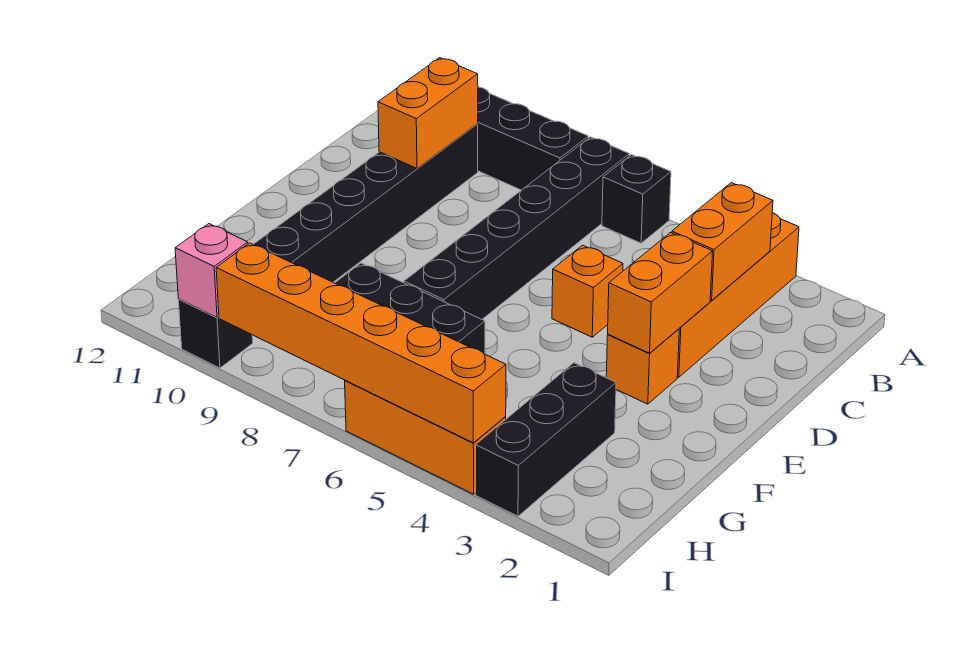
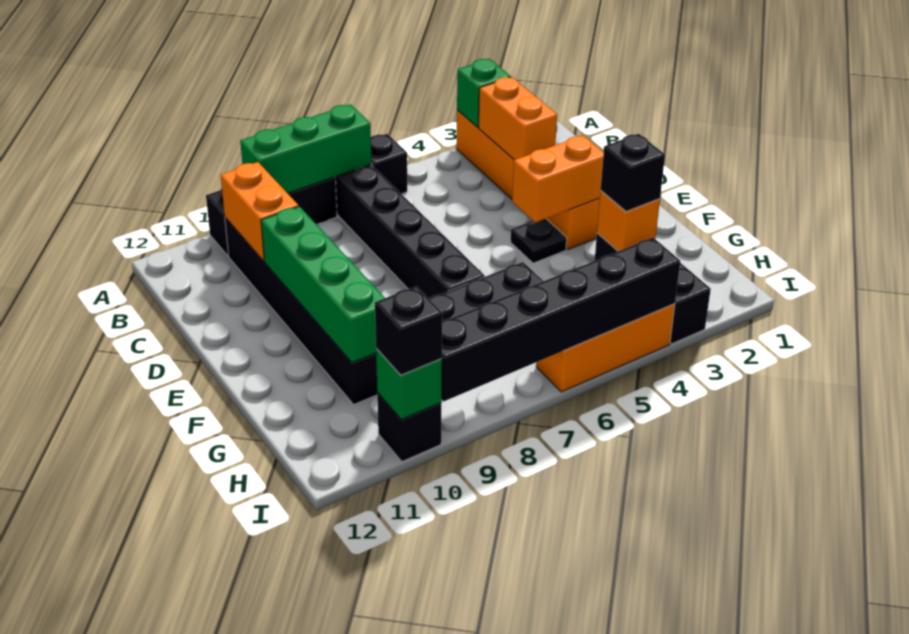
none -> green brick A3 level 2
none -> green brick A7:A9 level 2
orange brick D3:E3 level 2 -> orange brick E3:E4 level 2
orange brick D5 level 1 -> orange brick G3 level 2
none -> green brick D10:G10 level 2
none -> black plate E4 level 1
none -> black brick G3 level 3
orange brick I4:I9 level 2 -> black brick I4:I9 level 2
pink brick I10 level 2 -> green brick I10 level 2
none -> black brick I10 level 3

